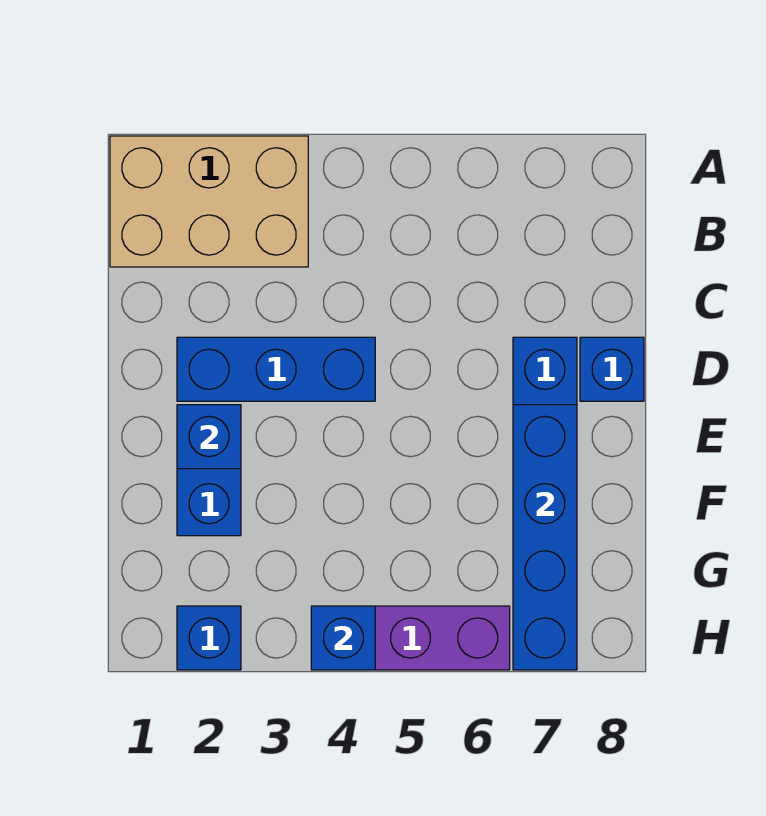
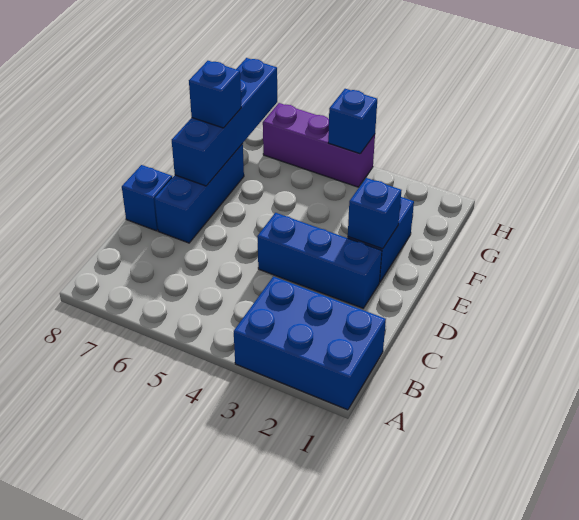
tan brick A1:B3 level 1 -> blue brick A1:B3 level 1
blue brick H2 level 1 -> blue brick F7 level 3

